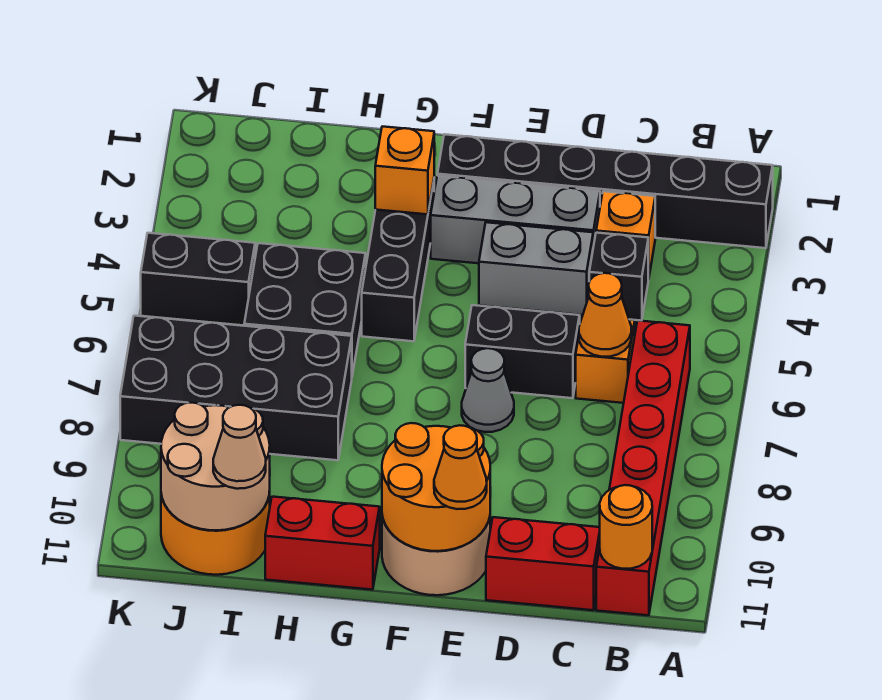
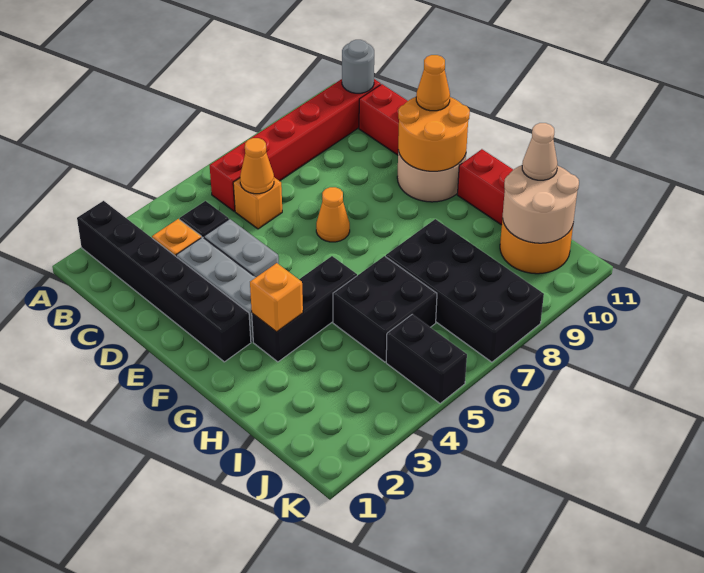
orange round brick B11 level 2 -> grey round brick B11 level 2
black brick D6:E6 level 1 -> none
grey cone E7 level 1 -> orange cone E7 level 1

